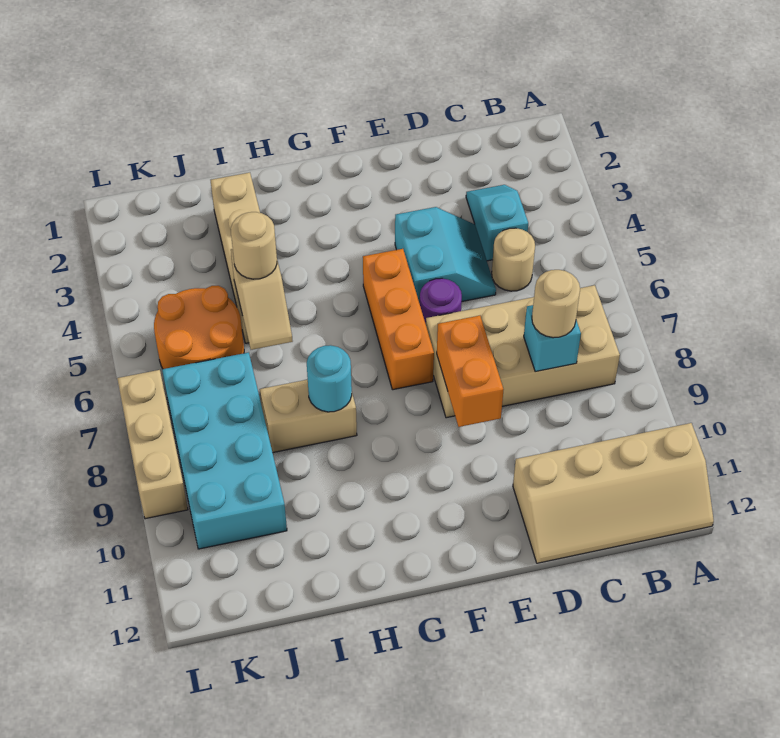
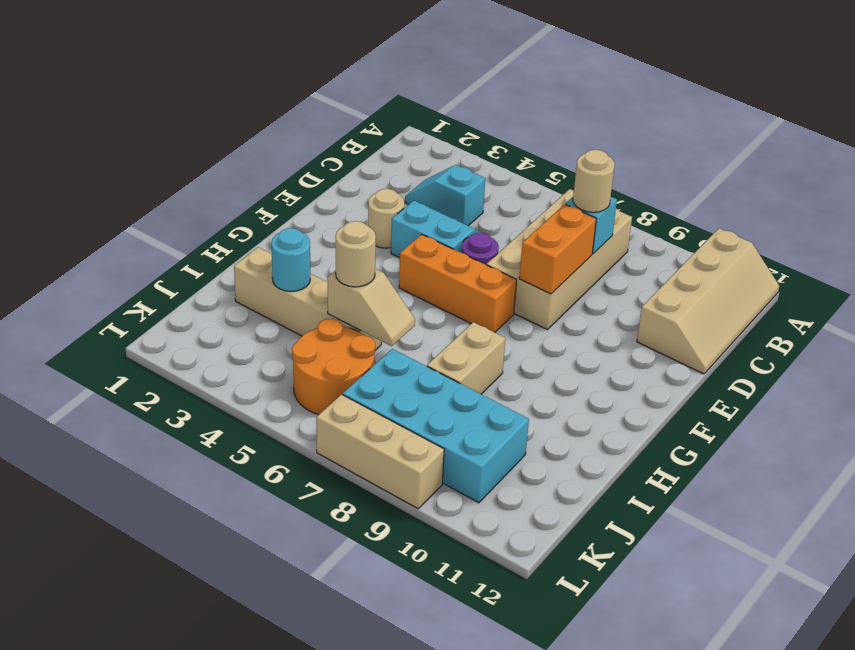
tan round brick C5 level 1 -> tan round brick E3 level 1
orange brick E8:E9 level 2 -> orange brick D8:E8 level 2
cyan round brick H8 level 2 -> cyan round brick I3 level 2

